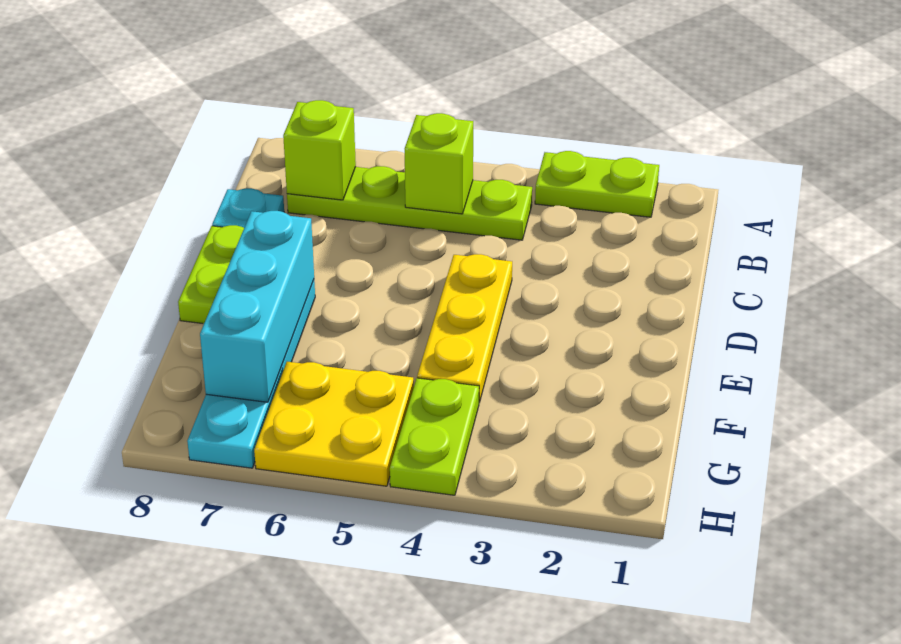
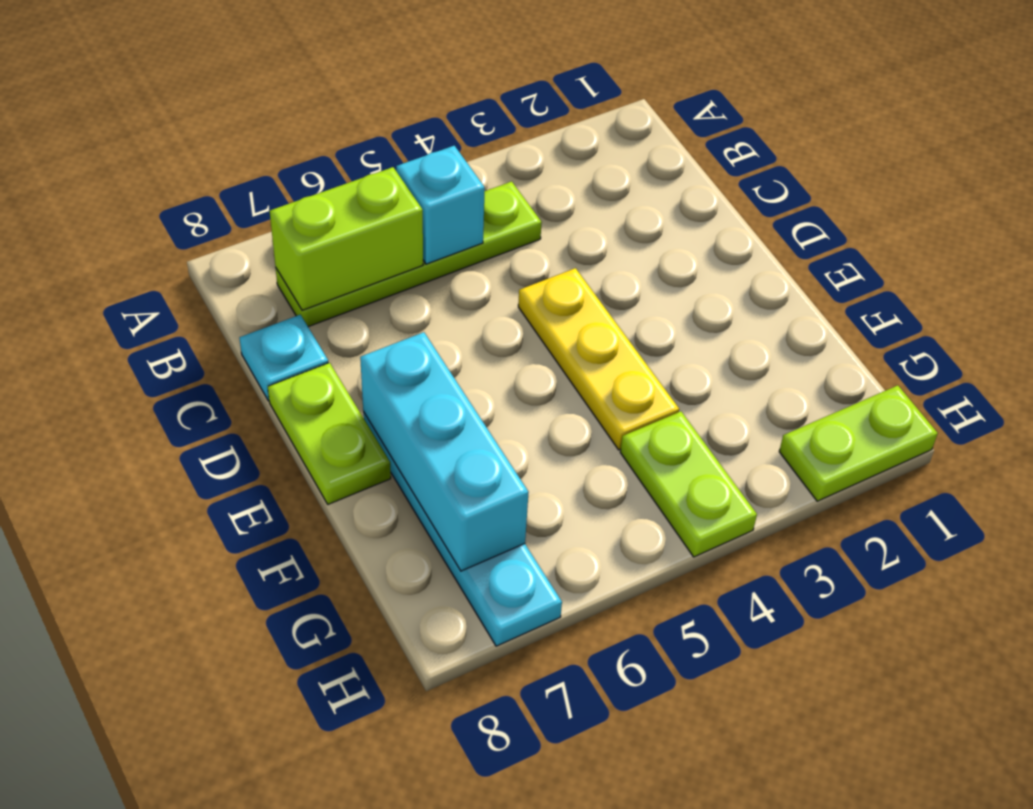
lime plate A2:A3 level 1 -> lime plate H1:H2 level 1
lime brick B5 level 2 -> cyan brick B5 level 2
lime brick B7 level 2 -> lime brick B6:B7 level 2
yellow plate G5:H6 level 1 -> none

